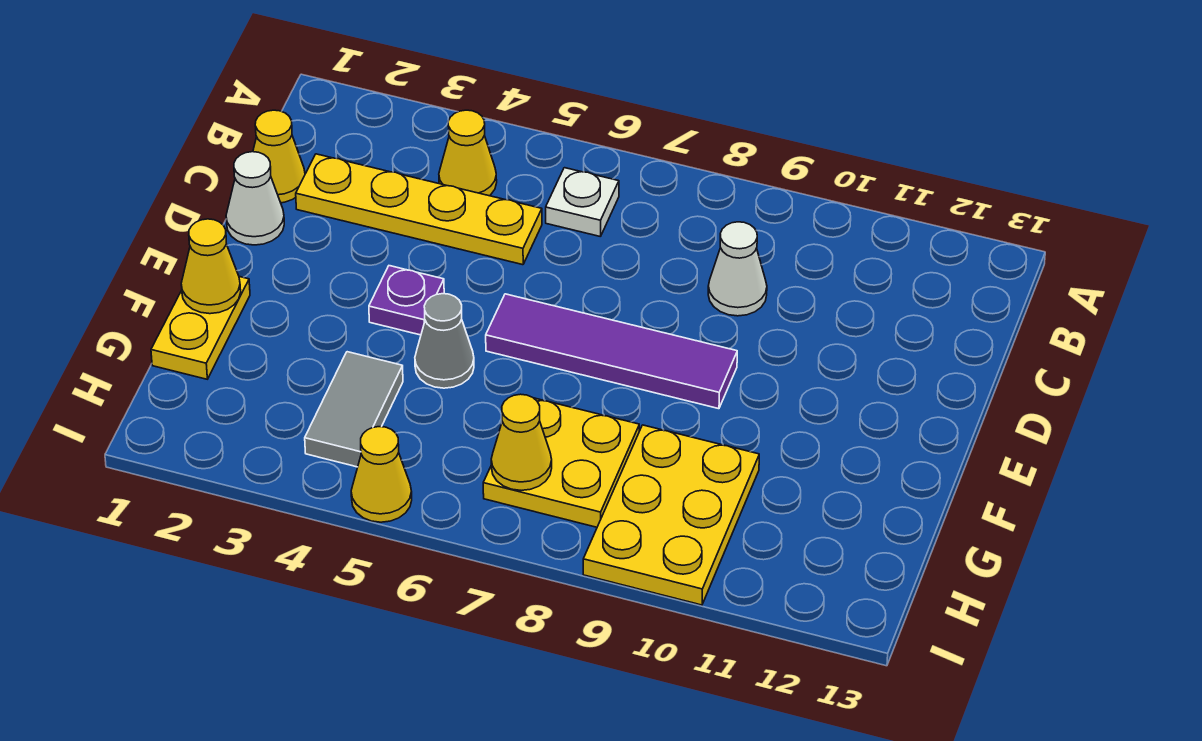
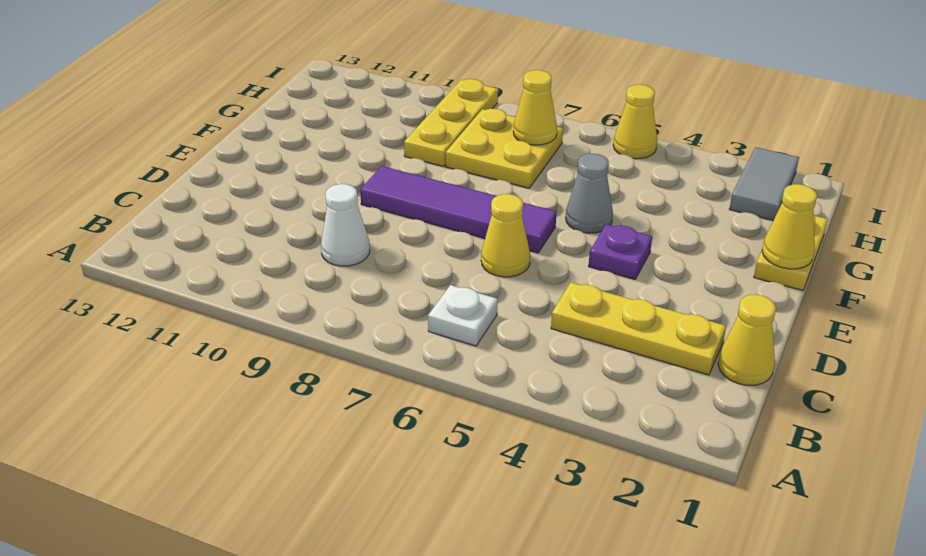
yellow cone B4 level 1 -> yellow cone D6 level 1
yellow plate C2:C5 level 1 -> yellow plate C2:C4 level 1
white cone D1 level 1 -> none
grey tile G4:H4 level 1 -> grey tile H2:I2 level 1
yellow plate G9:I10 level 1 -> yellow plate G9:I9 level 1

